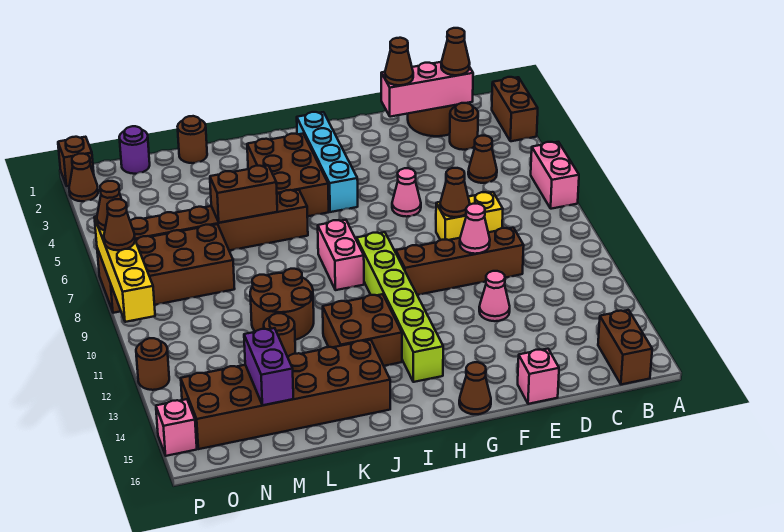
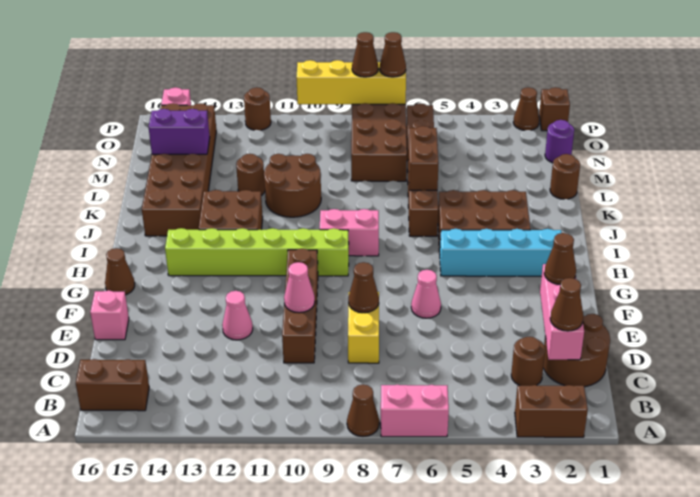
brown cone C5 level 1 -> brown cone A8 level 1

